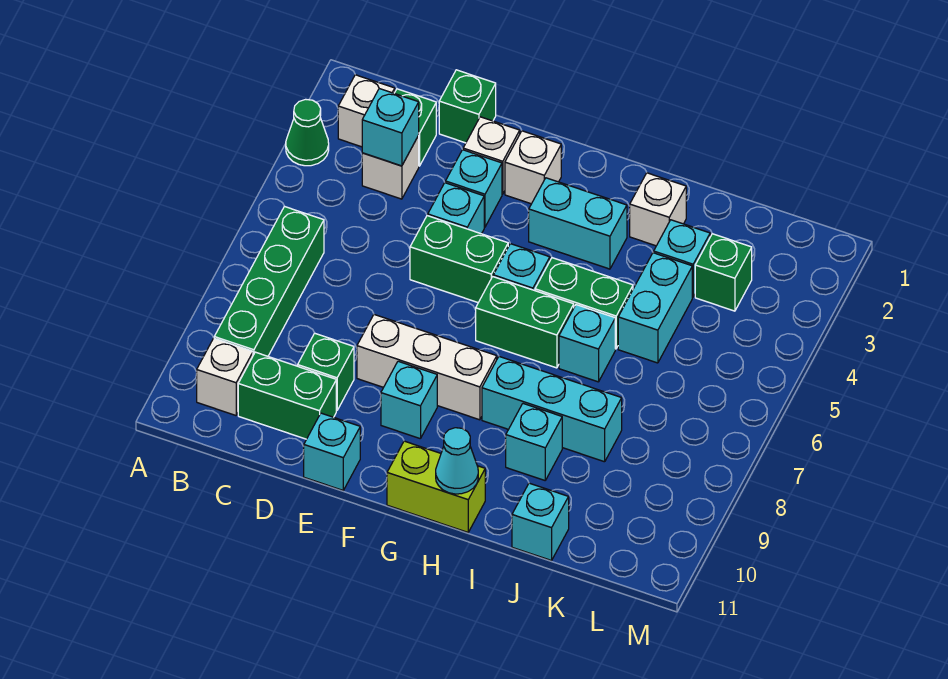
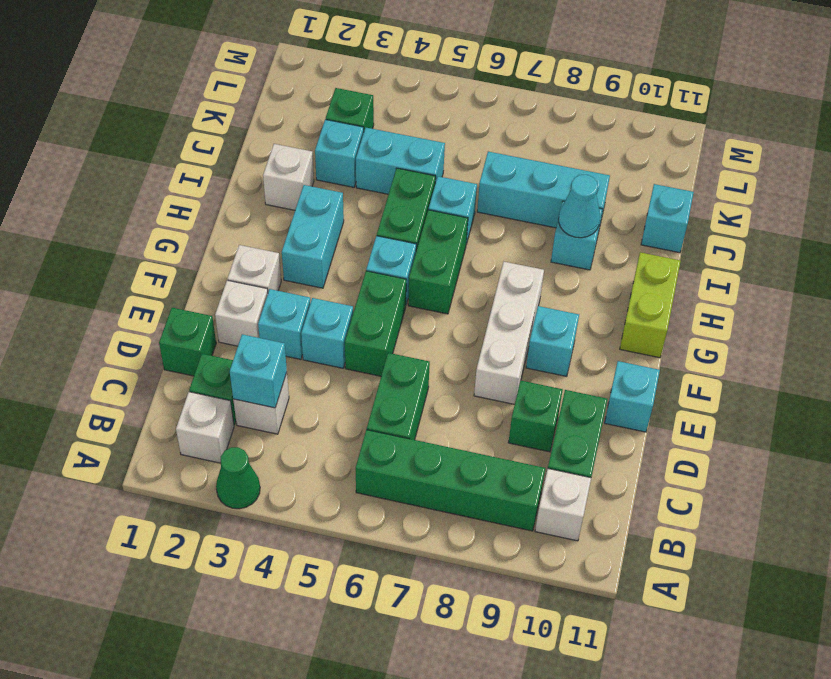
none -> green brick C6:D6 level 1
cyan brick H8:J8 level 1 -> cyan brick J7:J9 level 1
cyan cone H11 level 2 -> cyan cone I9 level 2

